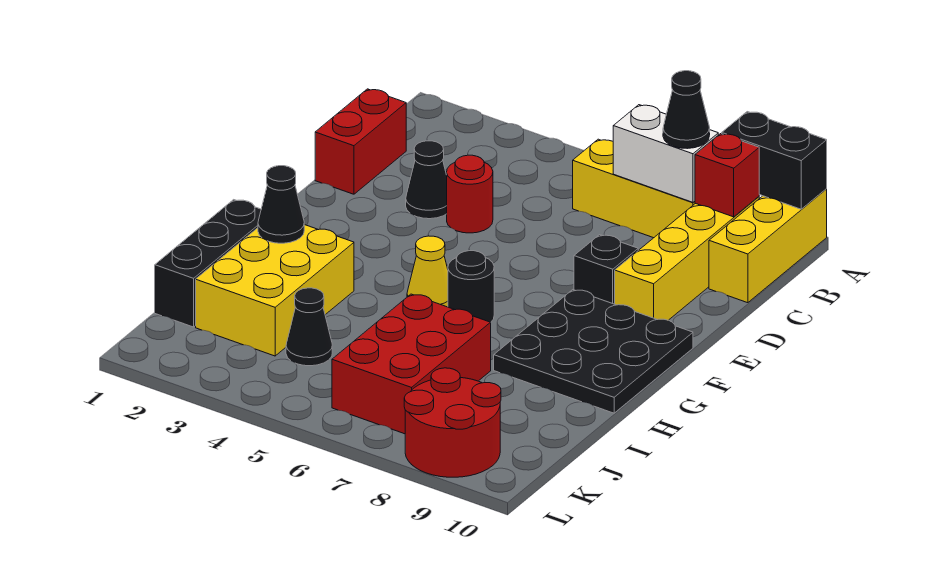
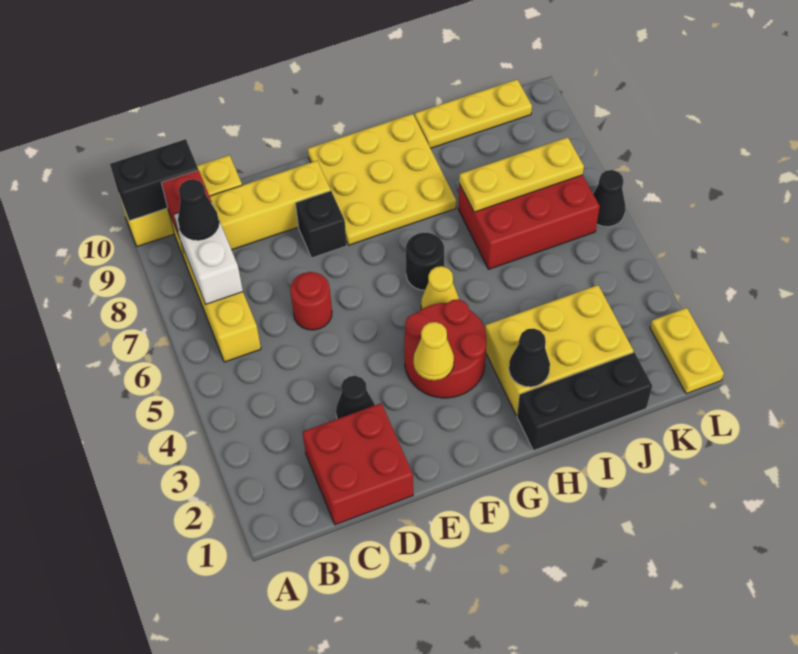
black brick A9:A10 level 2 -> black brick A10:B10 level 2
red brick C1:D1 level 1 -> red brick C1:D2 level 1
red round brick D4 level 1 -> red round brick D6 level 1
none -> yellow cone F3 level 2
black plate F8:H10 level 1 -> yellow plate F8:H10 level 1
none -> yellow plate I7:K7 level 2
none -> yellow plate I10:K10 level 1
black cone J4 level 1 -> black cone L6 level 1
red round brick K8:L9 level 1 -> red round brick F3:G4 level 1
none -> yellow plate L1:L2 level 1

